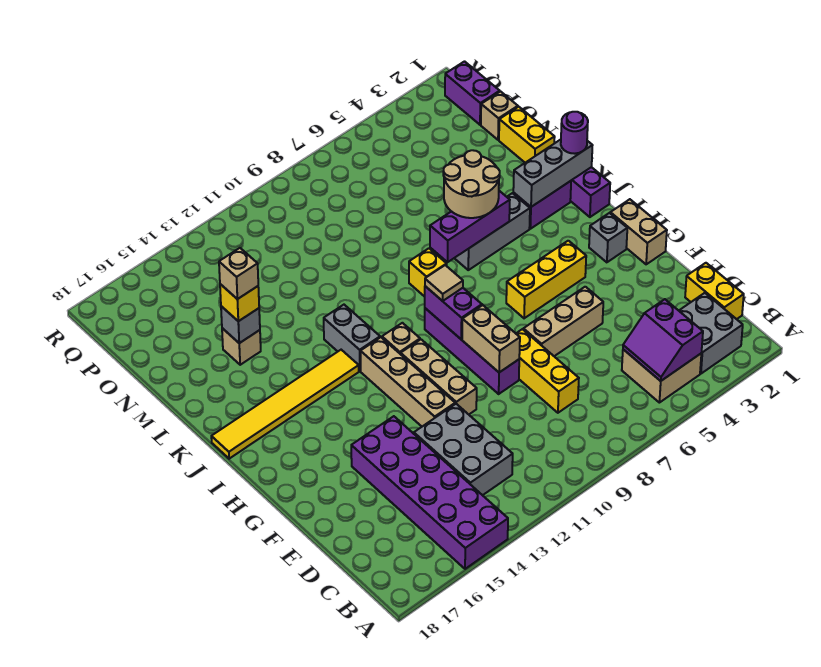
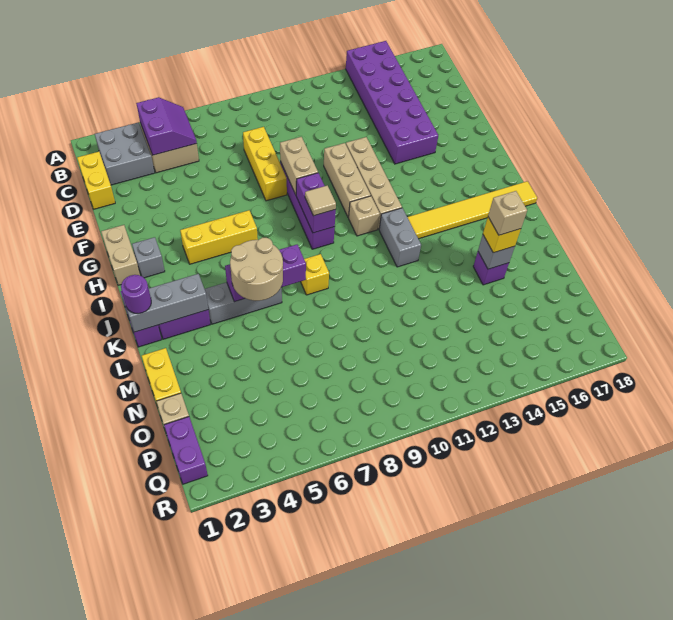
grey brick C12:E13 level 1 -> none
tan brick F5:F7 level 1 -> none
tan brick M15 level 1 -> purple brick M15 level 1

